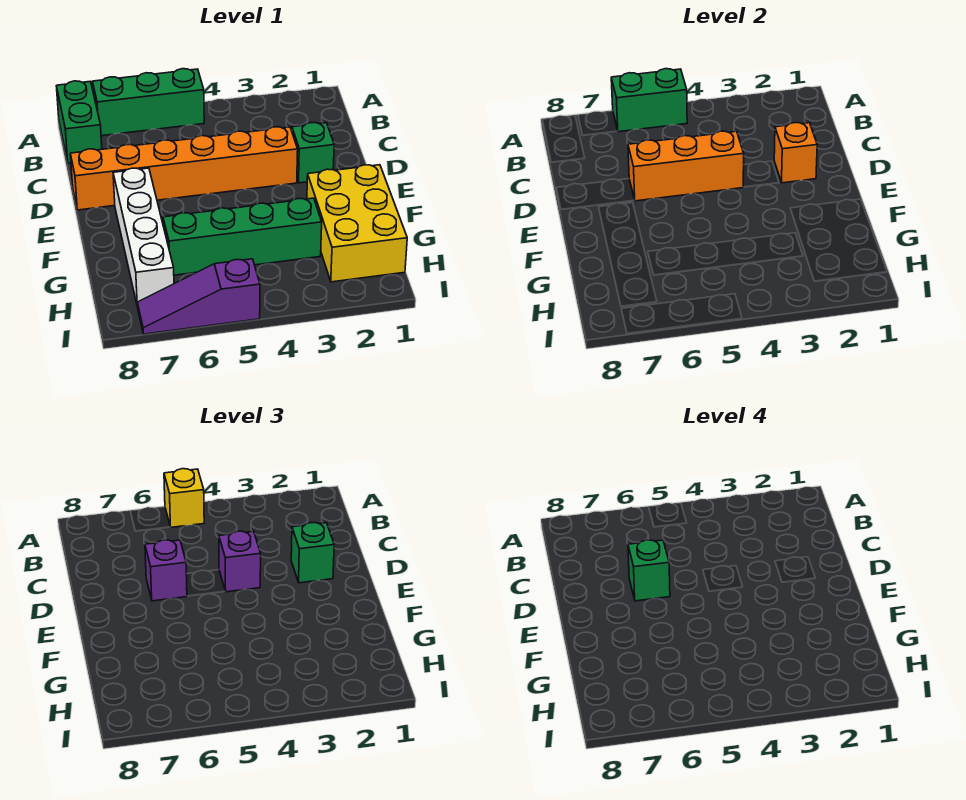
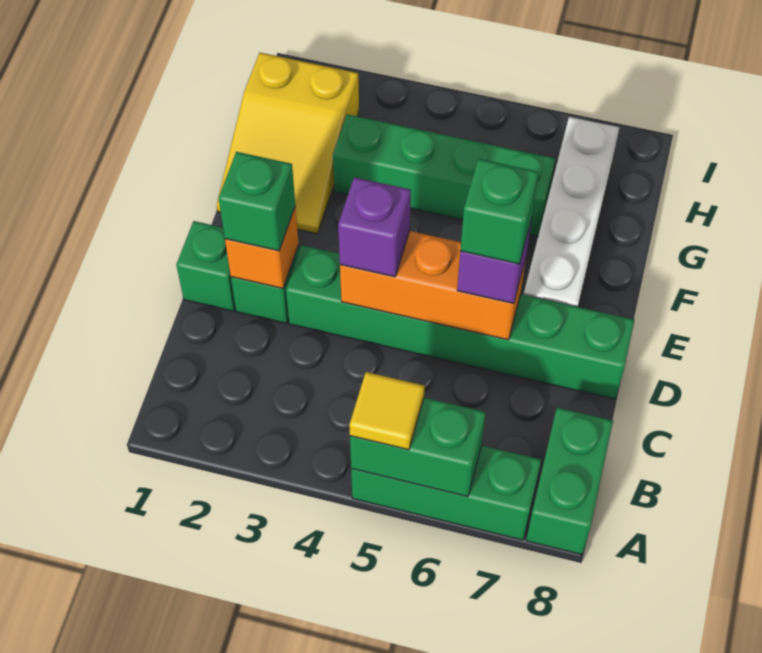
yellow brick A5 level 3 -> yellow tile A5 level 3
none -> green brick D1 level 1
orange brick D3:D8 level 1 -> green brick D3:D8 level 1
yellow brick F1:H2 level 1 -> yellow slope F1:H2 level 1 top H
purple slope I5:I7 level 1 top 5 -> none

